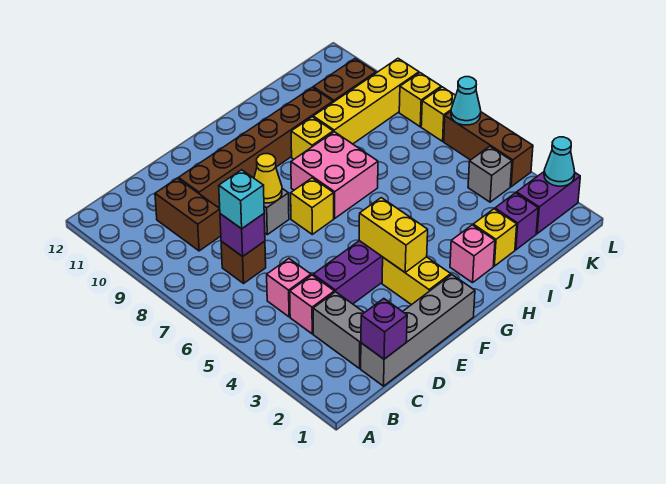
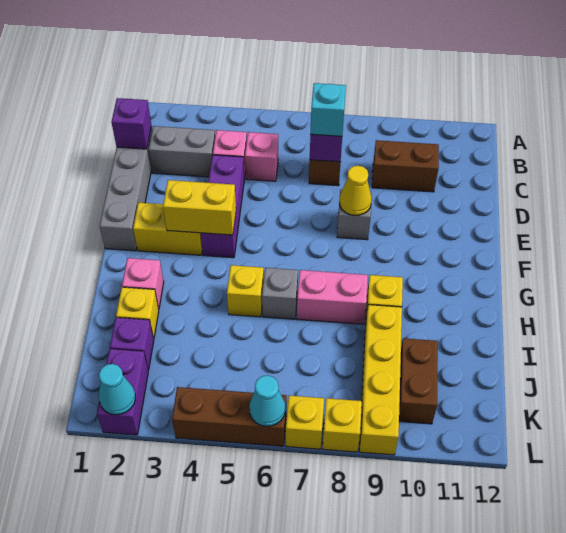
brown brick D10:I10 level 1 -> none
yellow brick F7 level 1 -> yellow brick H5 level 1
pink brick G7:H8 level 1 -> pink brick H7:H8 level 1
grey brick K4 level 1 -> grey brick H6 level 1

